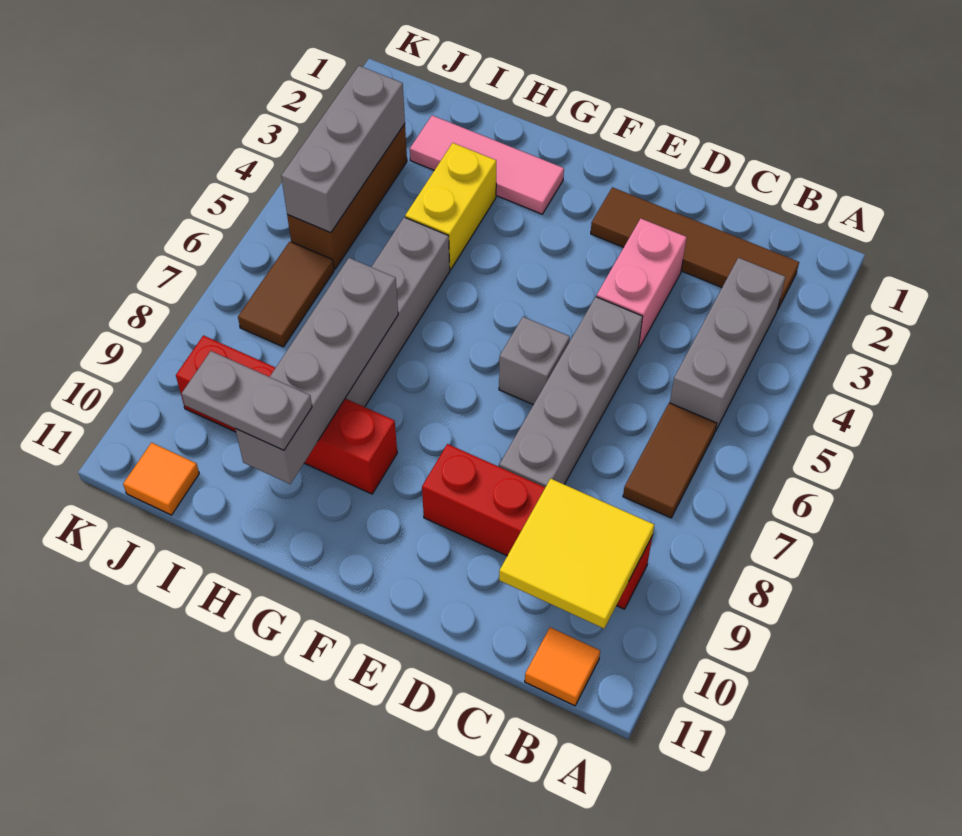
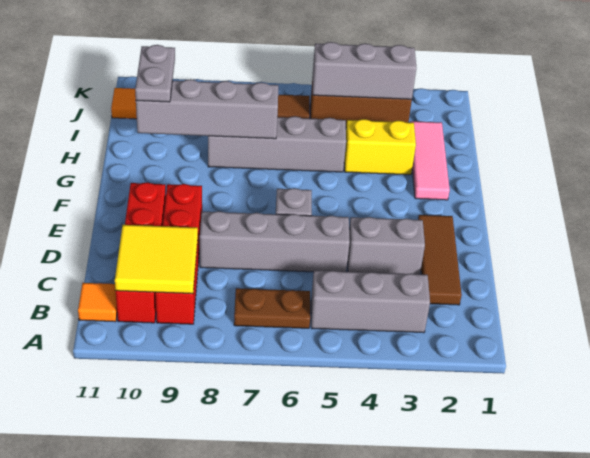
brown tile B2:E2 level 1 -> brown tile C2:E2 level 1
brown tile B6:B7 level 1 -> brown plate B6:B7 level 1
pink brick D3:D4 level 1 -> grey brick D3:D4 level 1
red brick G9:J9 level 1 -> red brick B10:E10 level 1

